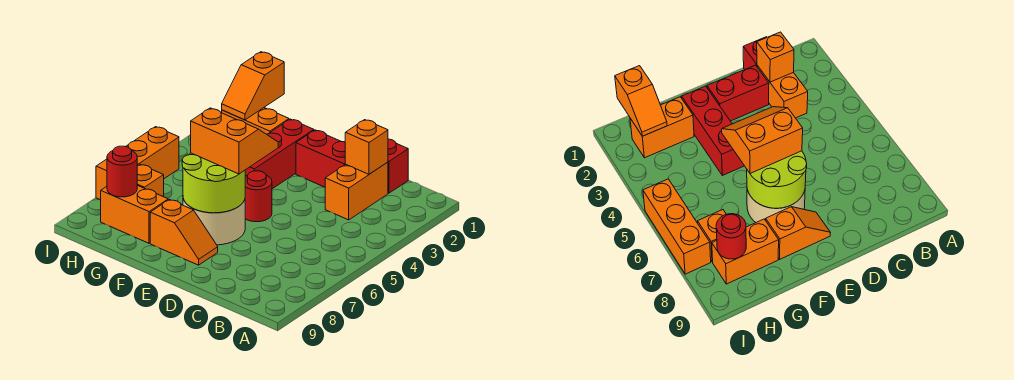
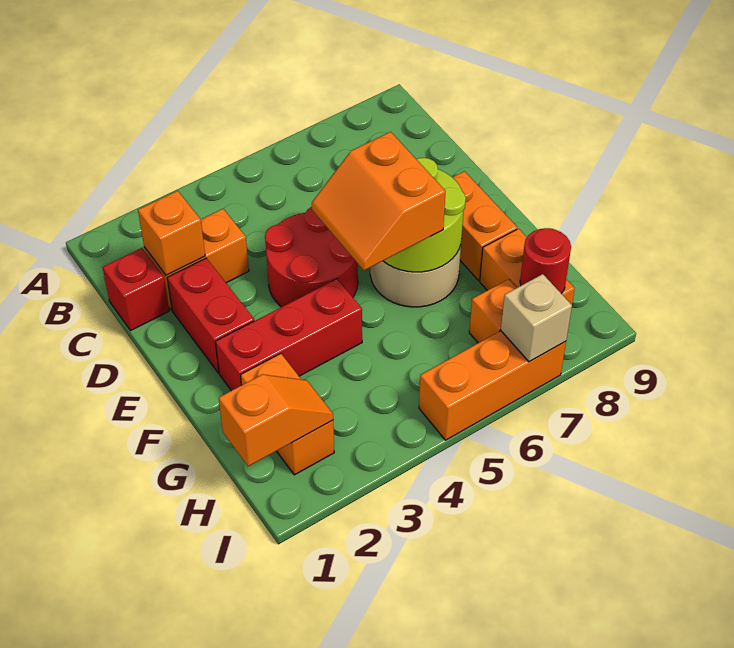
red round brick E5 level 1 -> red round brick D4:E5 level 1
orange slope E8:F8 level 1 top F -> orange brick E8:F8 level 1
none -> tan brick I7 level 2

